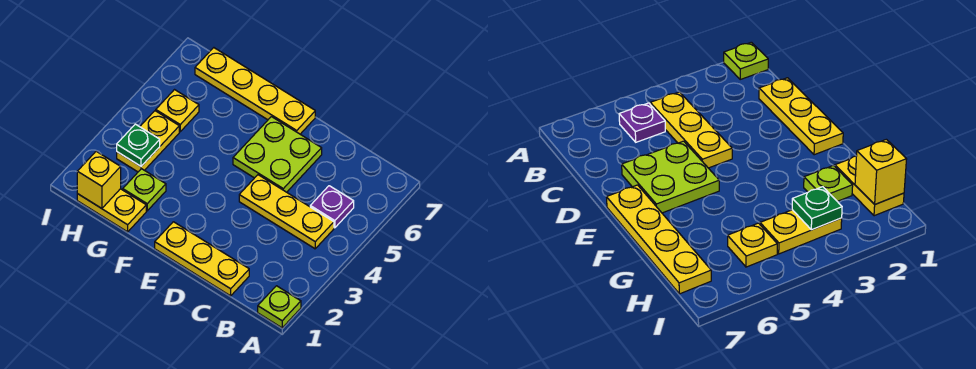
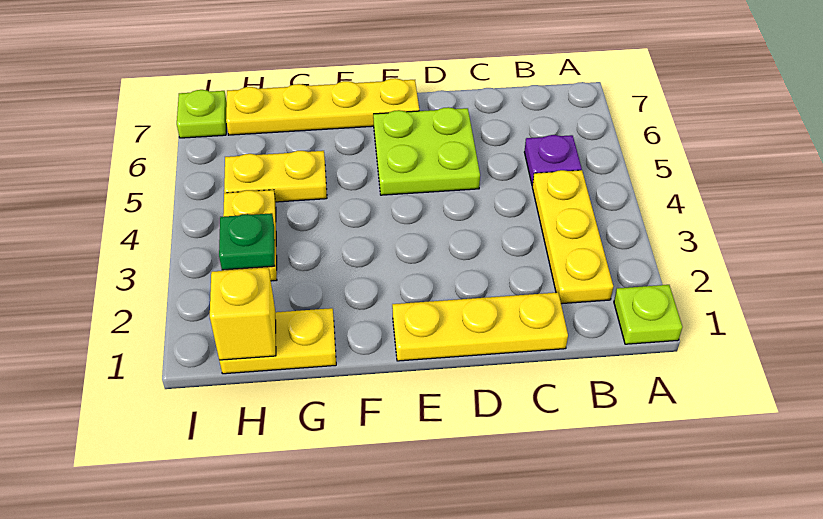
yellow plate B4:D4 level 1 -> yellow plate B2:B4 level 1
lime plate G2 level 1 -> lime plate I7 level 1
yellow plate H5 level 1 -> yellow plate G5:H5 level 1

